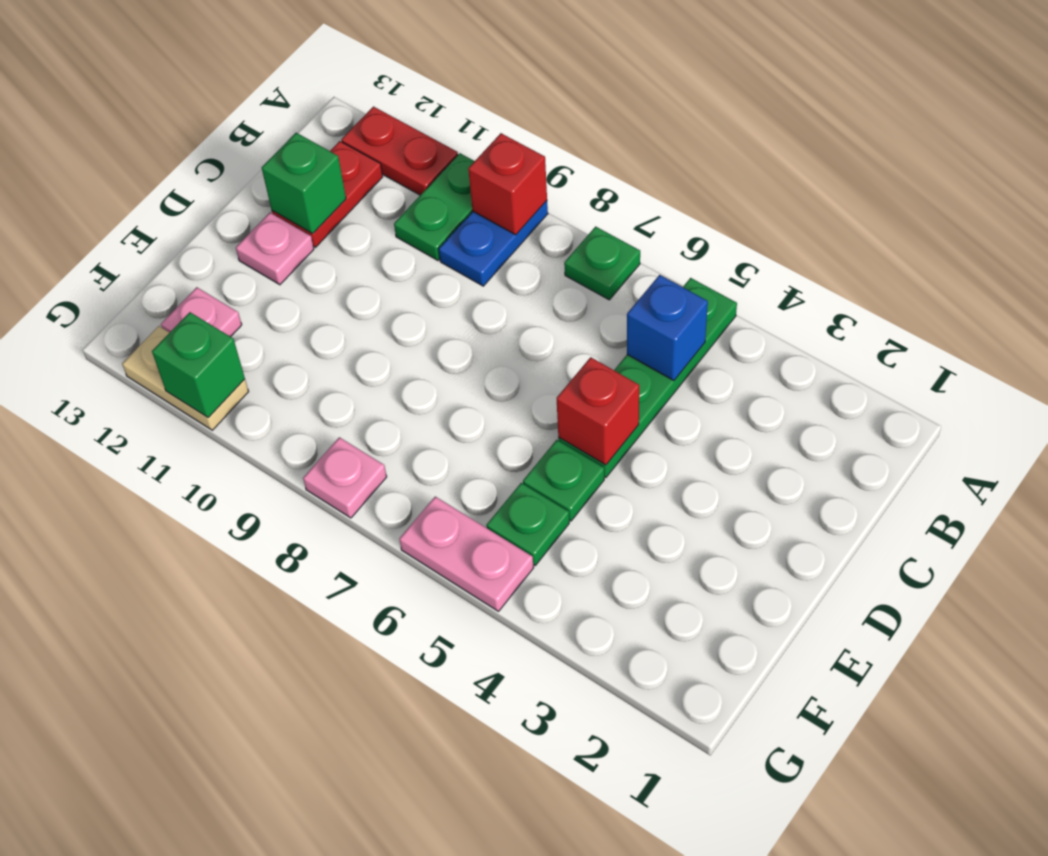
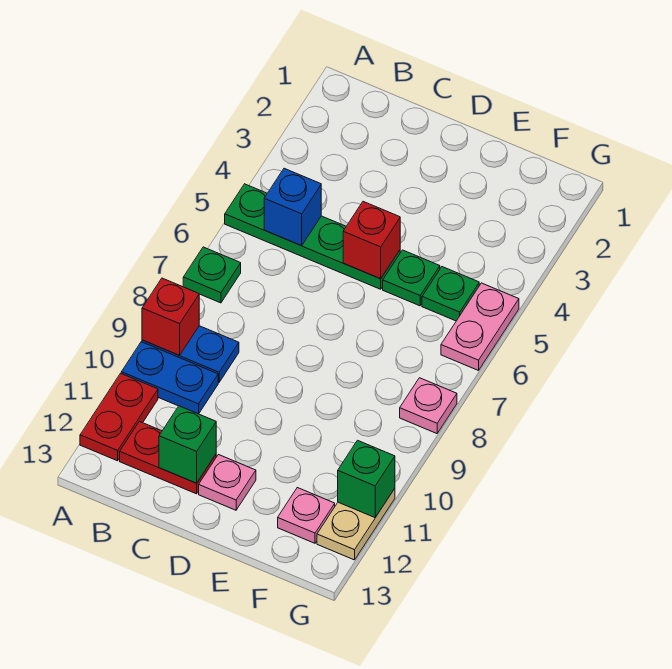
green plate A10:B10 level 1 -> blue plate A10:B10 level 1

